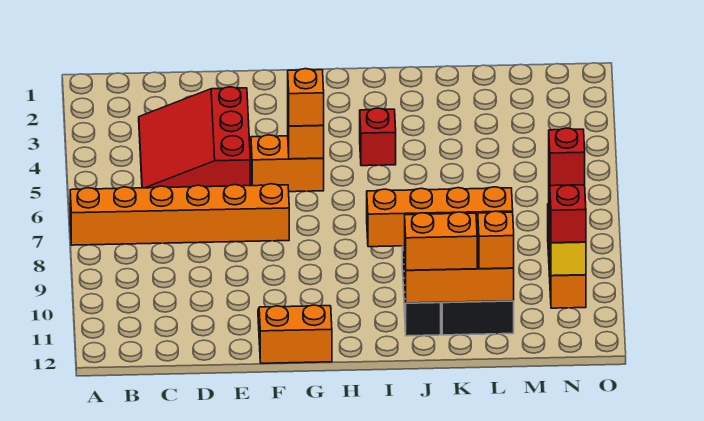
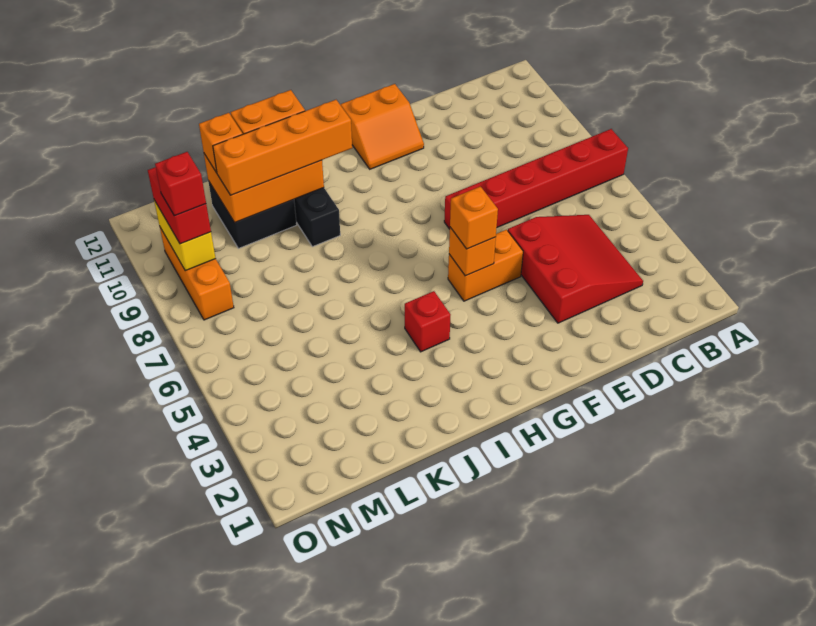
orange brick A7:F7 level 1 -> red brick A7:F7 level 1

